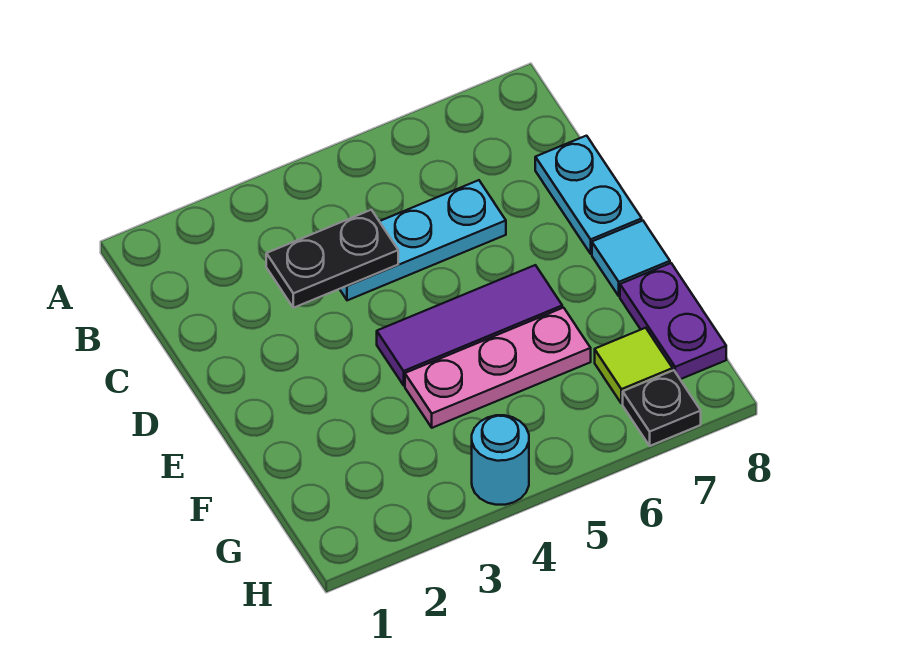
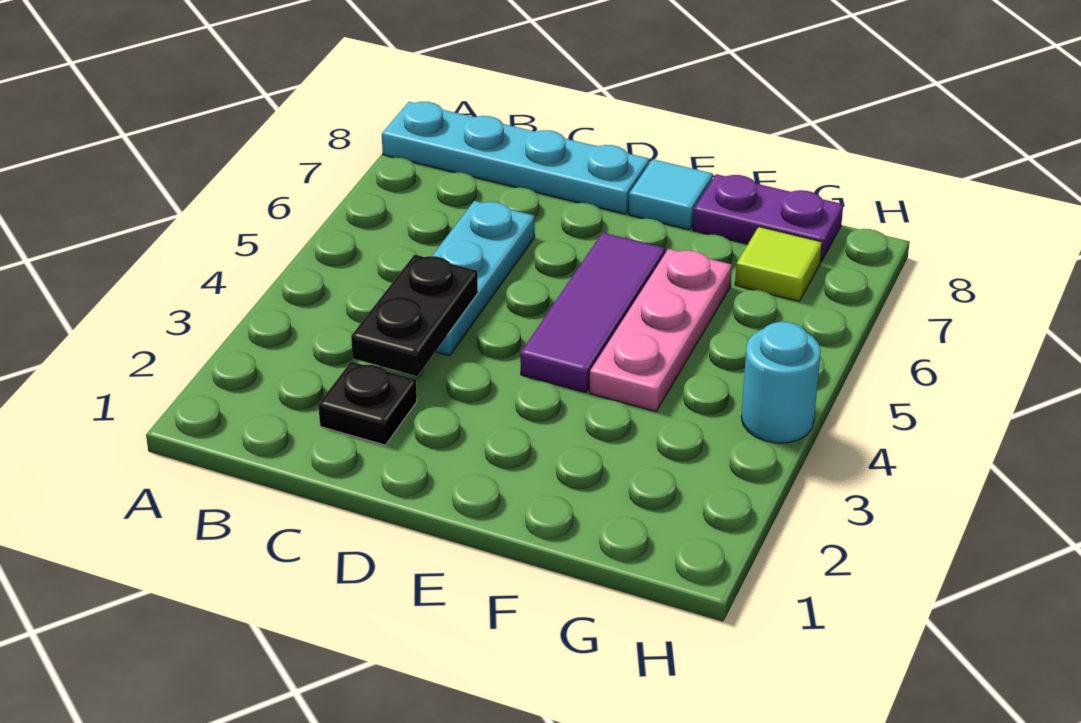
cyan plate C8:D8 level 1 -> cyan plate A8:D8 level 1
black plate H7 level 1 -> black plate C2 level 1

